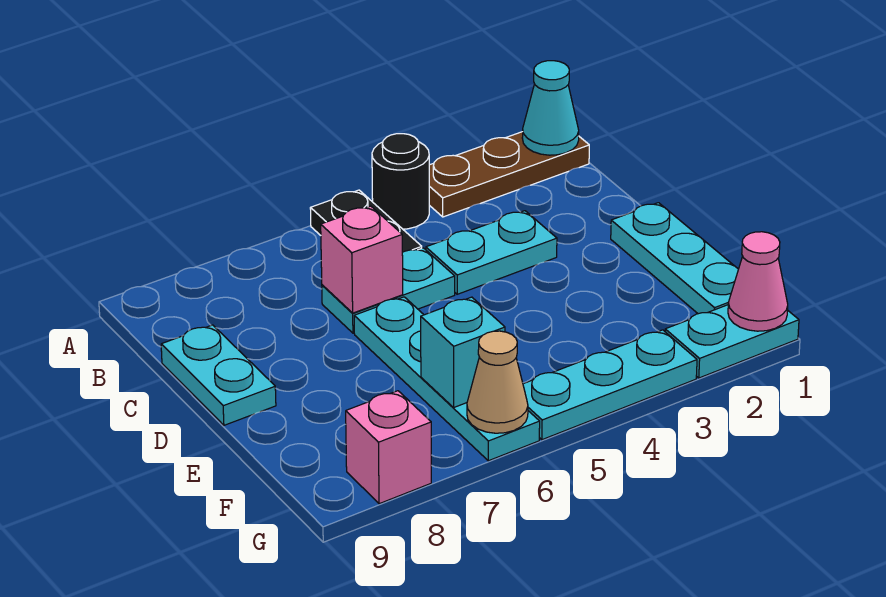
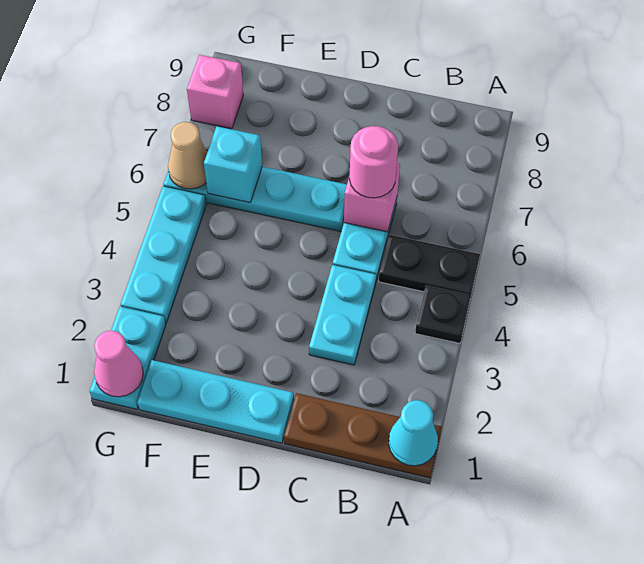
brown plate A1:A3 level 1 -> brown plate A1:C1 level 1
black round brick A4 level 1 -> black plate A4 level 1
none -> pink round brick C6 level 3
cyan plate C9:D9 level 1 -> none

